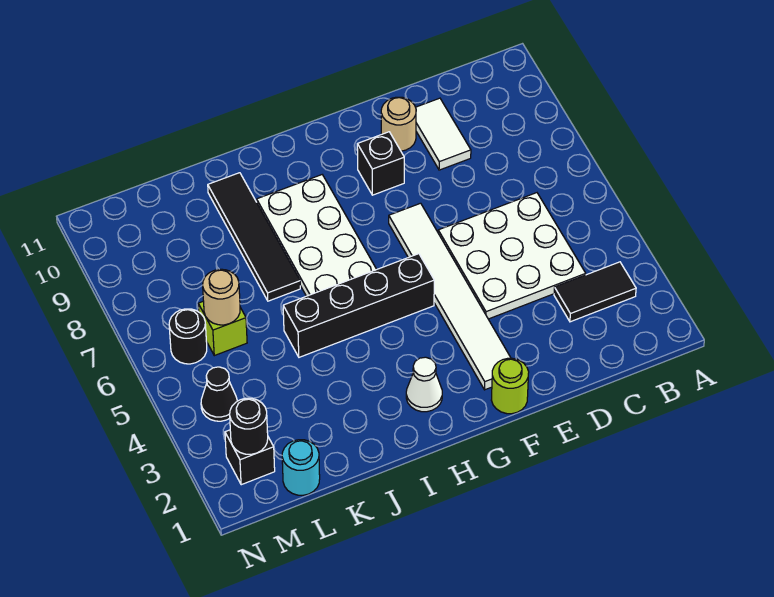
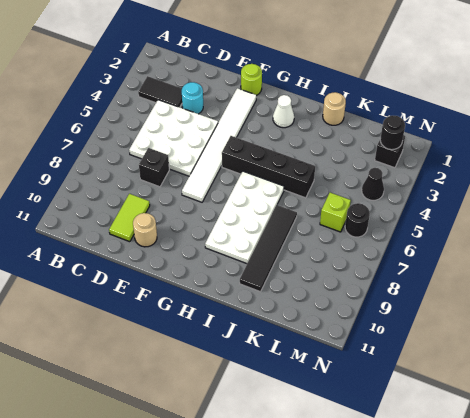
white tile D9:D10 level 1 -> lime tile D9:D10 level 1
black brick F9 level 1 -> black brick D7 level 1
cyan round brick L1 level 1 -> cyan round brick D3 level 1
tan round brick L6 level 2 -> tan round brick J1 level 1

